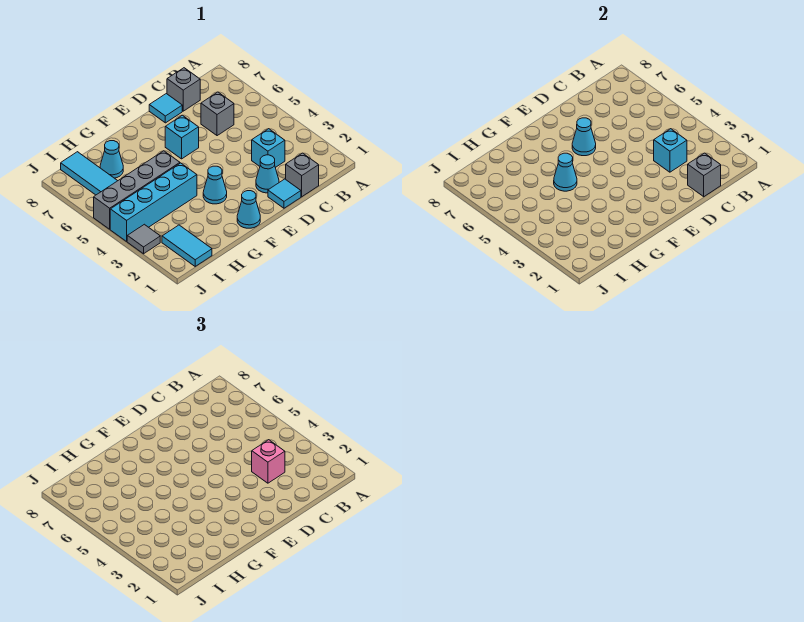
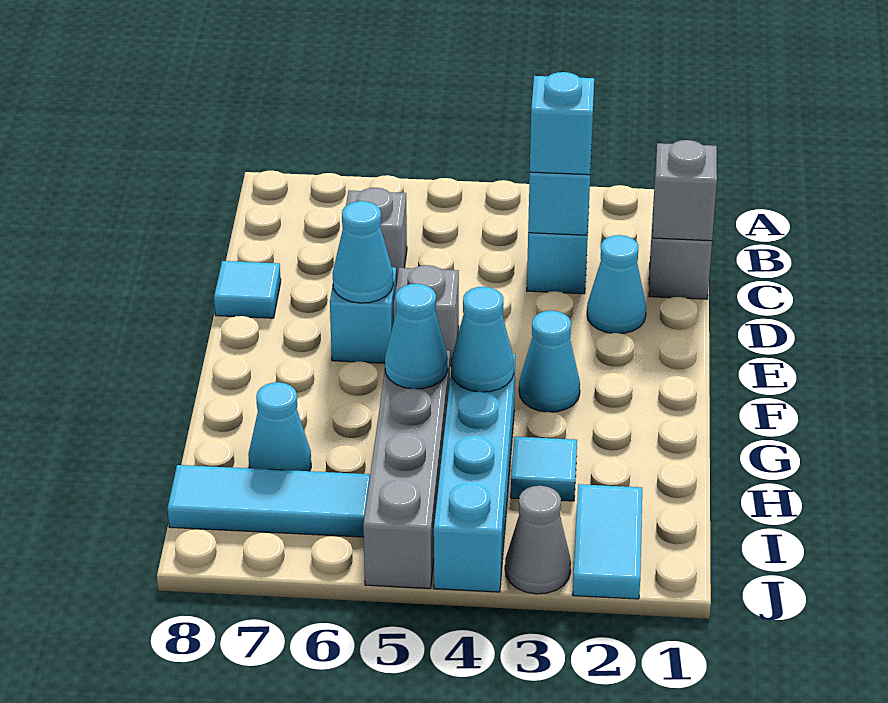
pink brick C3 level 3 -> cyan brick C3 level 3
grey brick C8 level 1 -> grey brick E5 level 1
cyan tile D1 level 1 -> cyan tile H3 level 1
cyan cone F1 level 1 -> cyan cone G4 level 2
cyan tile I1:I2 level 1 -> cyan tile I2:J2 level 1
grey tile J3 level 1 -> grey cone J3 level 1

